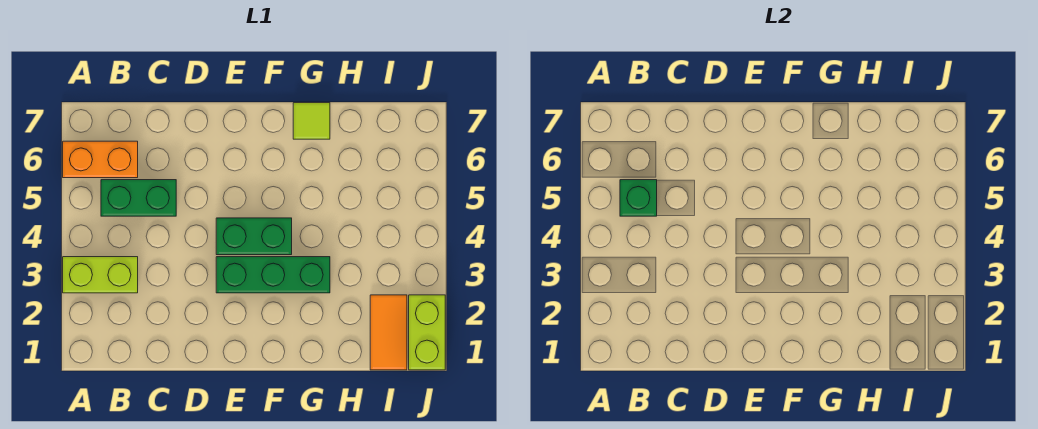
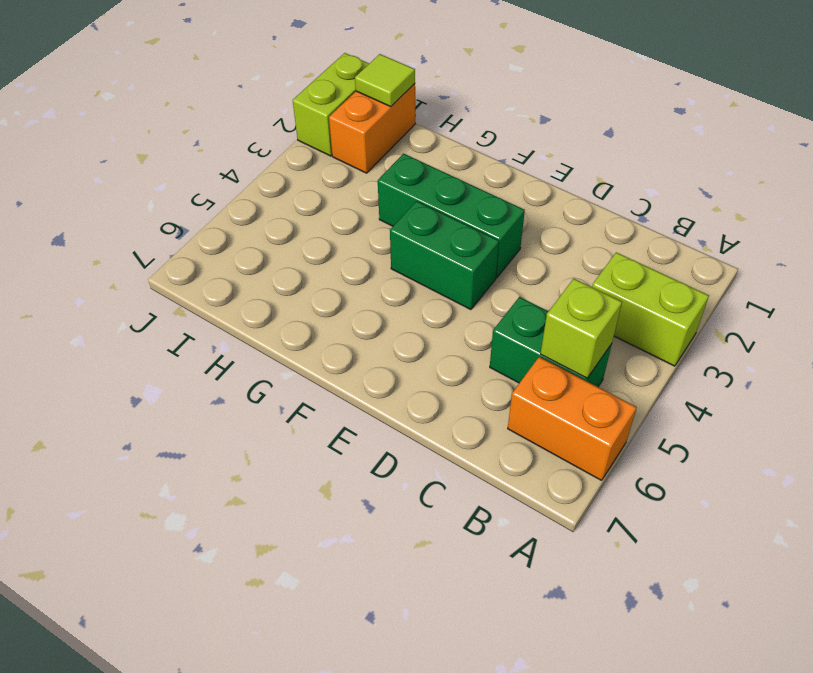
green brick B5 level 2 -> lime brick B5 level 2
lime tile G7 level 1 -> lime tile I1 level 2
orange tile I1:I2 level 1 -> orange brick I1:I2 level 1

